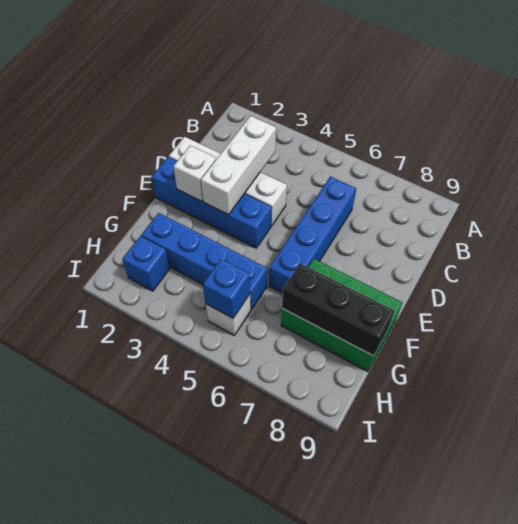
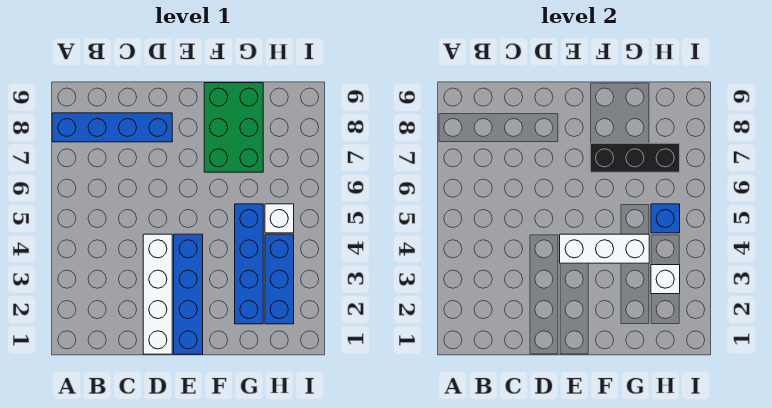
white brick C3:E3 level 2 -> white brick E4:G4 level 2
blue brick C6:F6 level 1 -> blue brick A8:D8 level 1
white brick E2 level 2 -> white brick H3 level 2
black brick G7:G9 level 2 -> black brick F7:H7 level 2
blue brick H2 level 1 -> blue brick H2:H4 level 1

